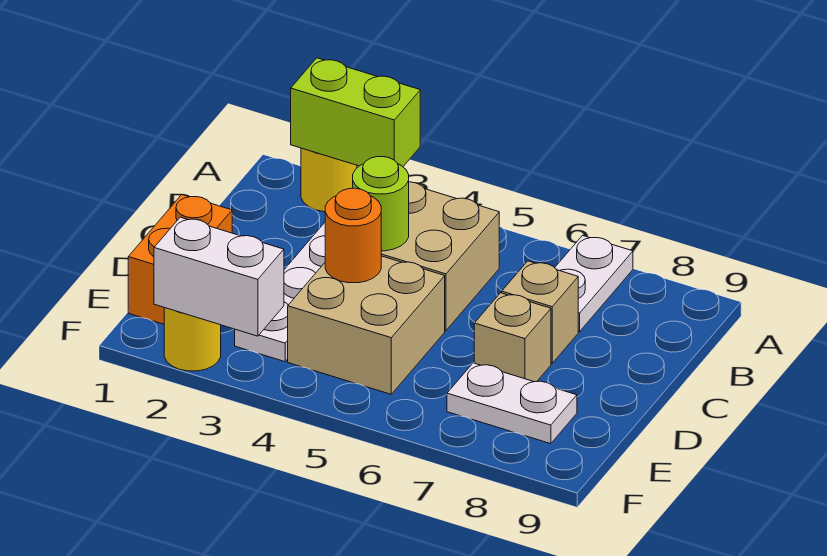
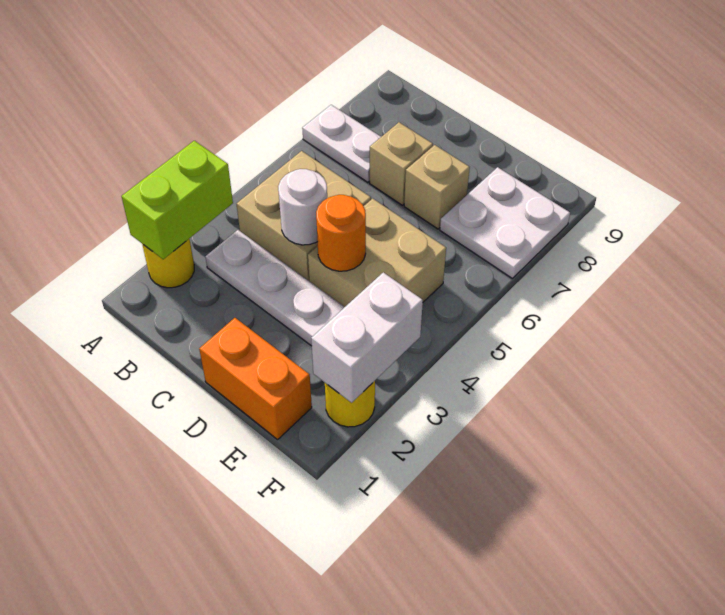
lime round brick C4 level 2 -> white round brick C4 level 2
white plate E7:E8 level 1 -> white plate E7:F8 level 1

